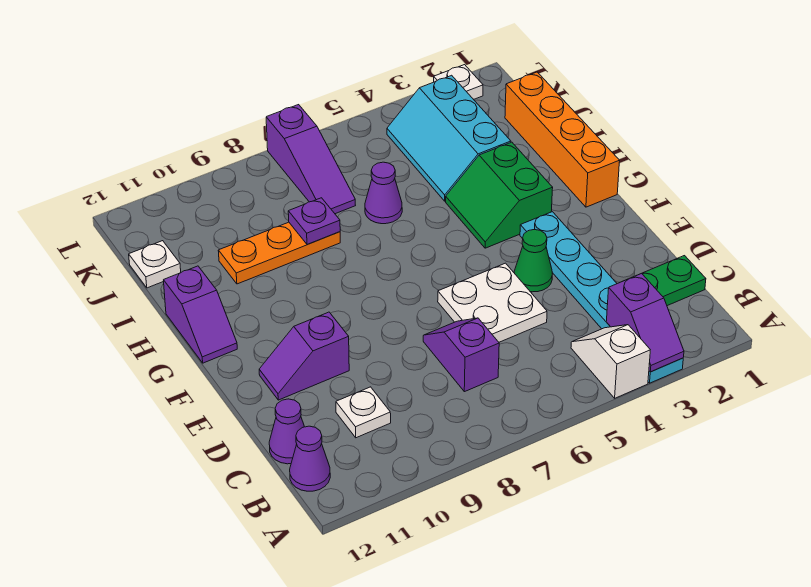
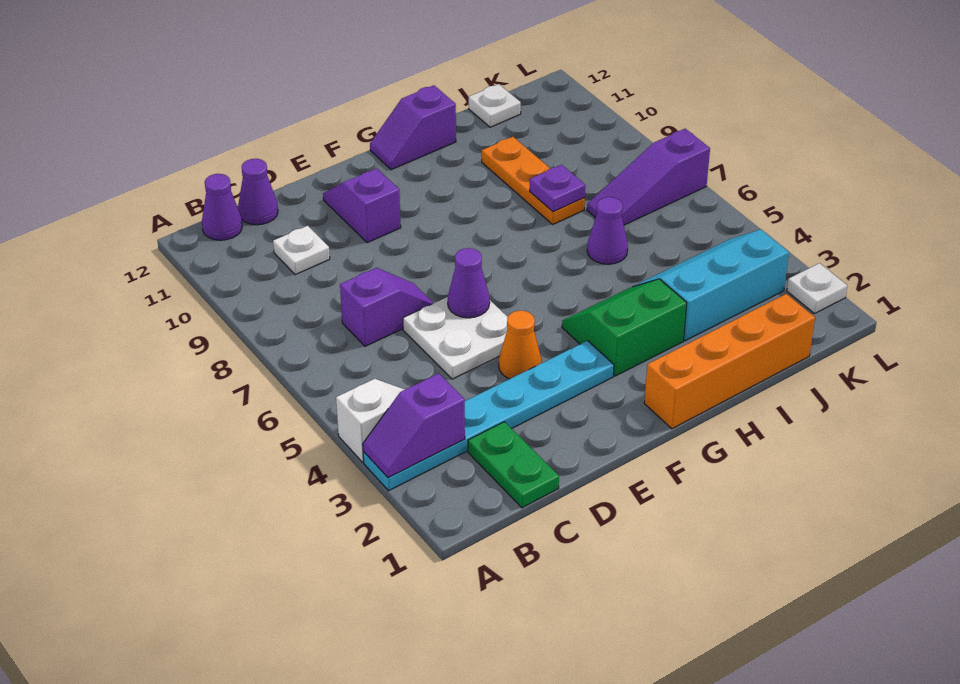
green cone E4 level 1 -> orange cone E4 level 1
none -> purple cone E6 level 2

